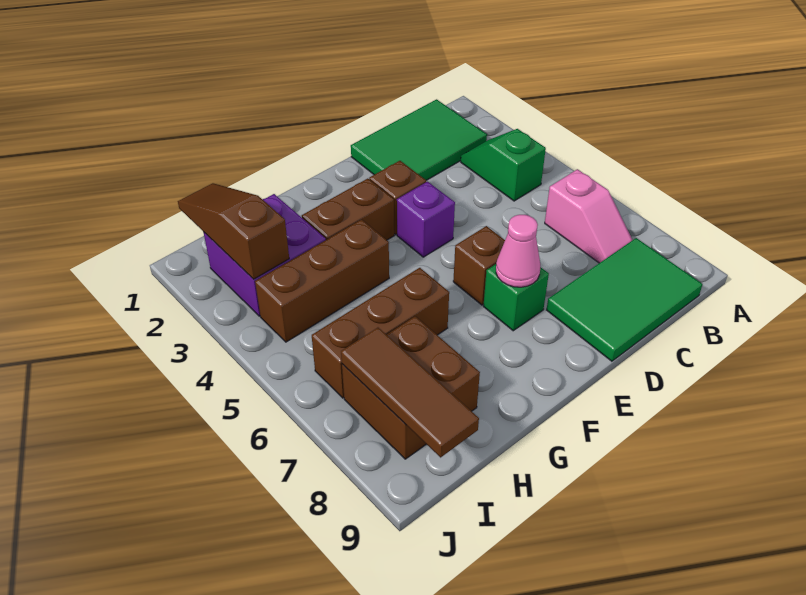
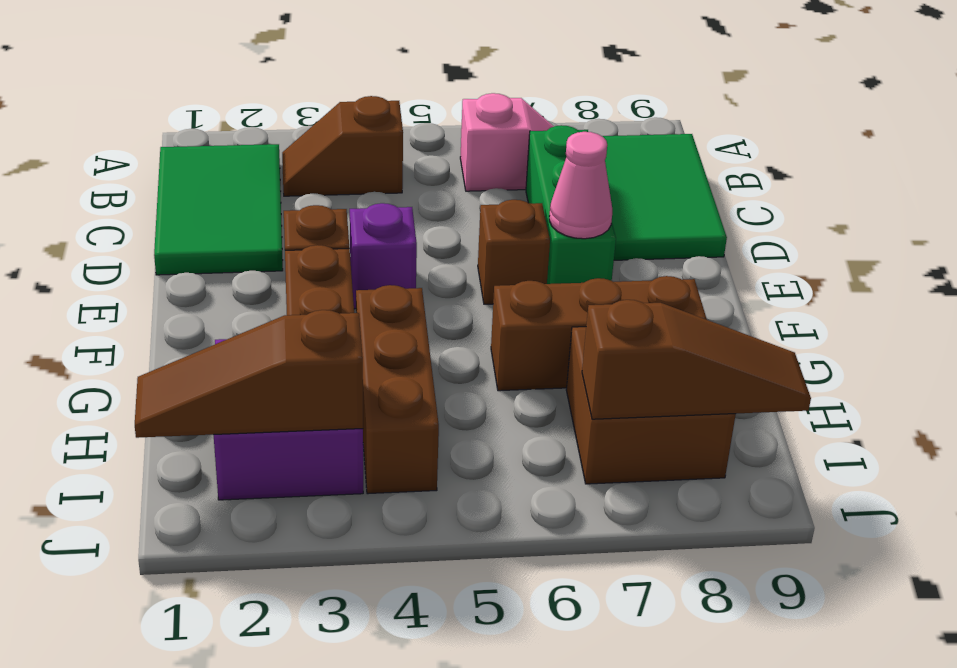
green slope B3:B4 level 1 top 4 -> brown slope B3:B4 level 1 top 4
green brick E7 level 1 -> green brick C7:E7 level 1
brown brick G6:I6 level 1 -> brown brick G6:G8 level 1
brown tile I7:I9 level 2 -> brown slope I7:I9 level 2 top 7

